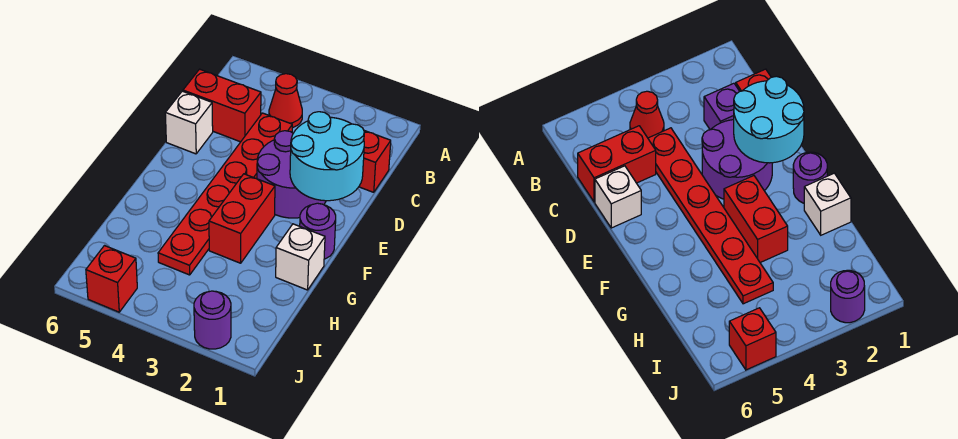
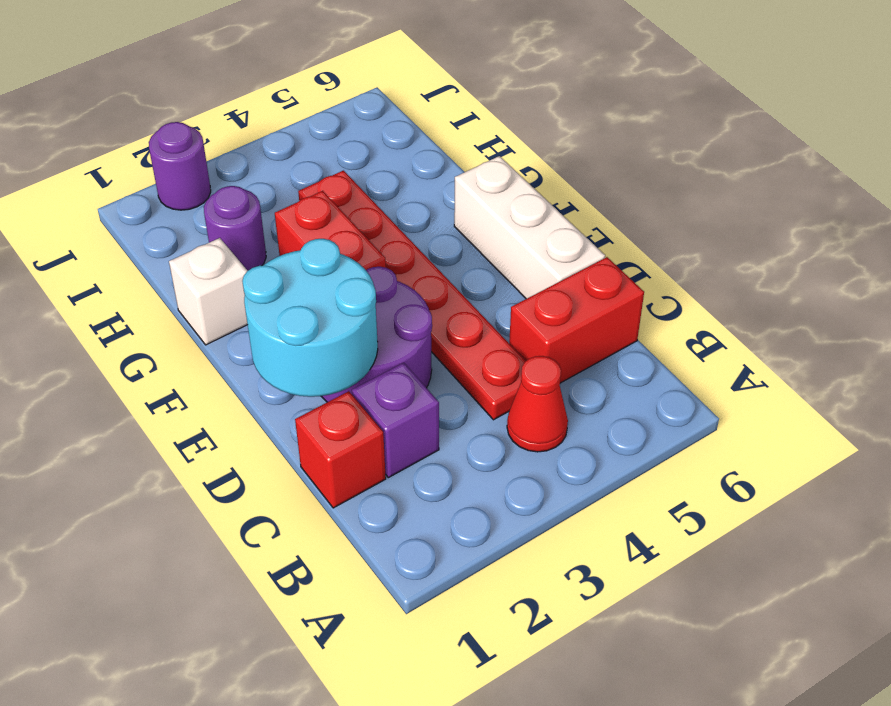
white brick D6 level 1 -> white brick D6:F6 level 1
purple round brick F1 level 1 -> purple round brick H2 level 1
red brick J5 level 1 -> none

